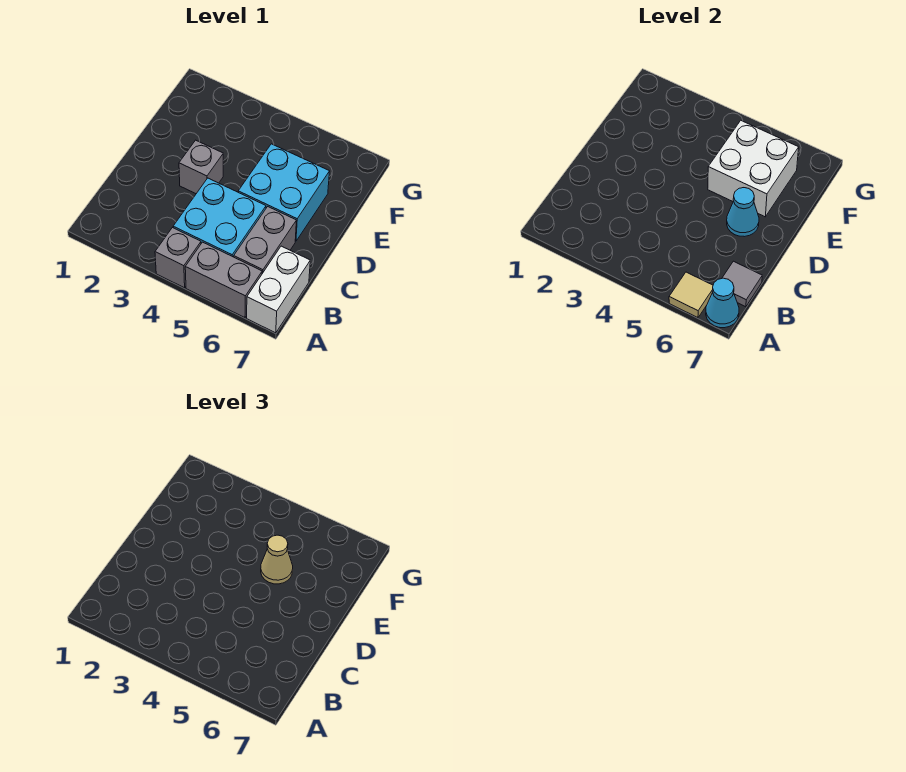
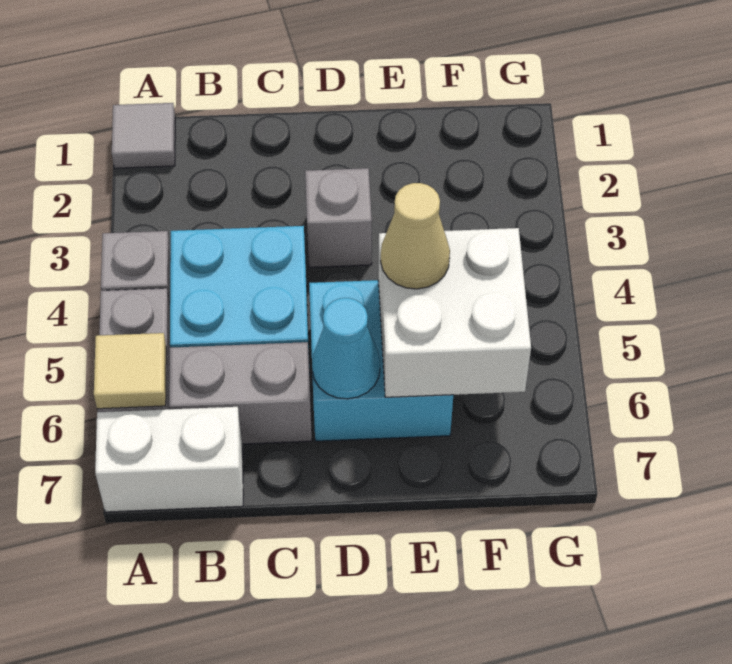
cyan cone A7 level 2 -> none
grey tile B7 level 2 -> grey tile A1 level 1

